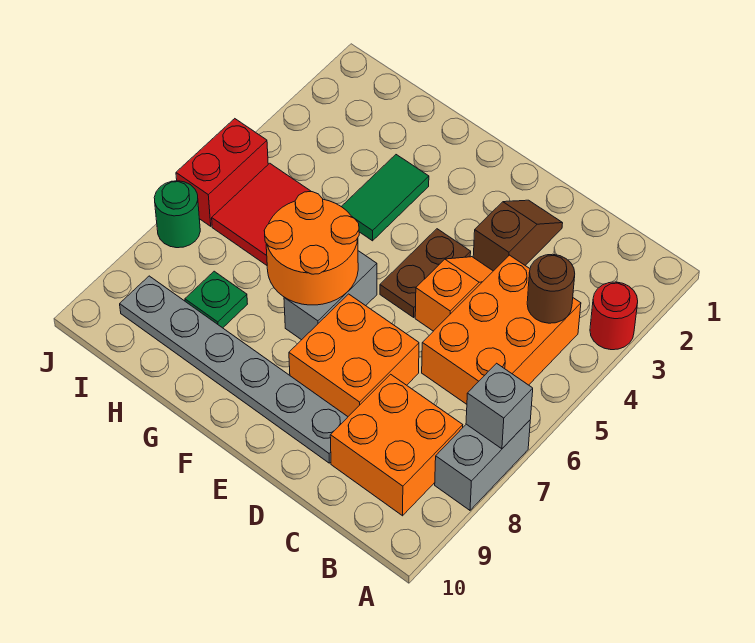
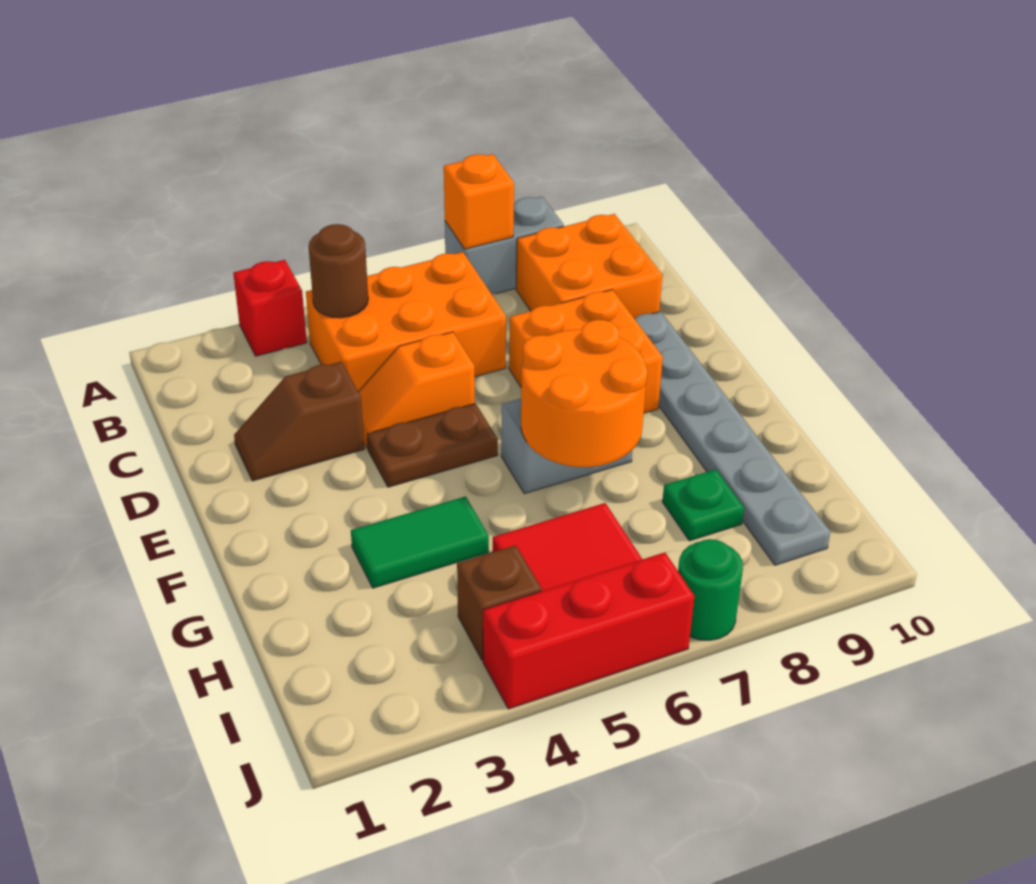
red round brick A3 level 1 -> red brick A3 level 1
grey brick A7 level 2 -> orange brick A7 level 2
none -> brown brick I4 level 1
red brick J5:J6 level 1 -> red brick J4:J6 level 1

